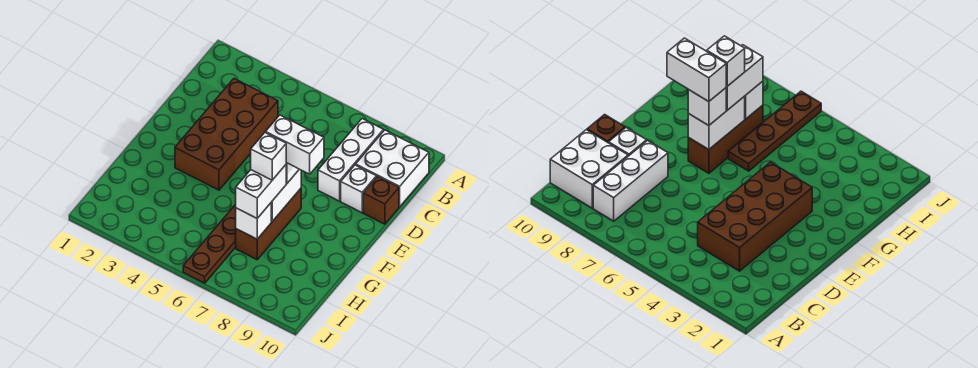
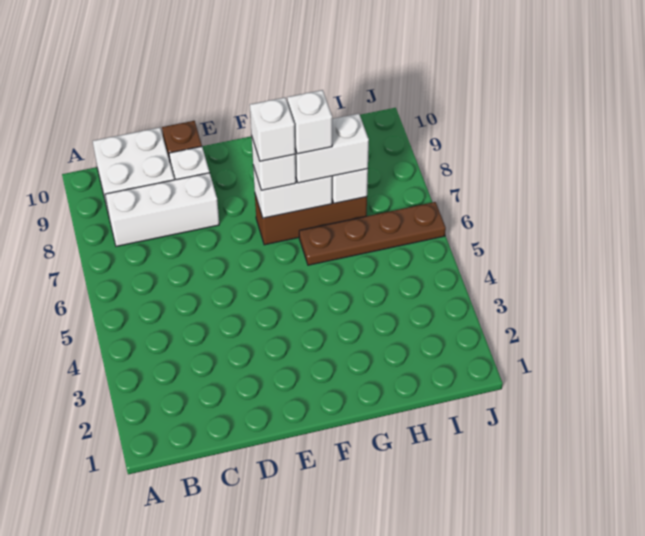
brown brick C3:F4 level 1 -> none
white brick F7:F8 level 4 -> white brick F7 level 4

